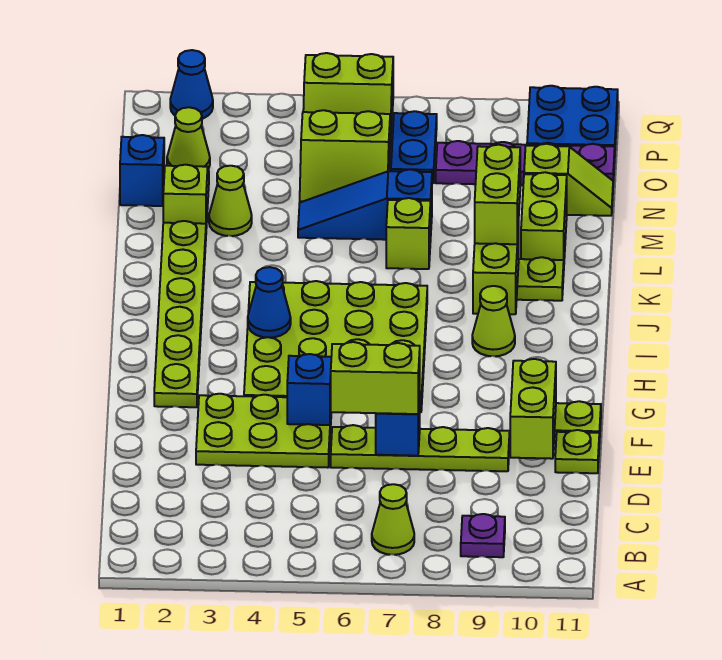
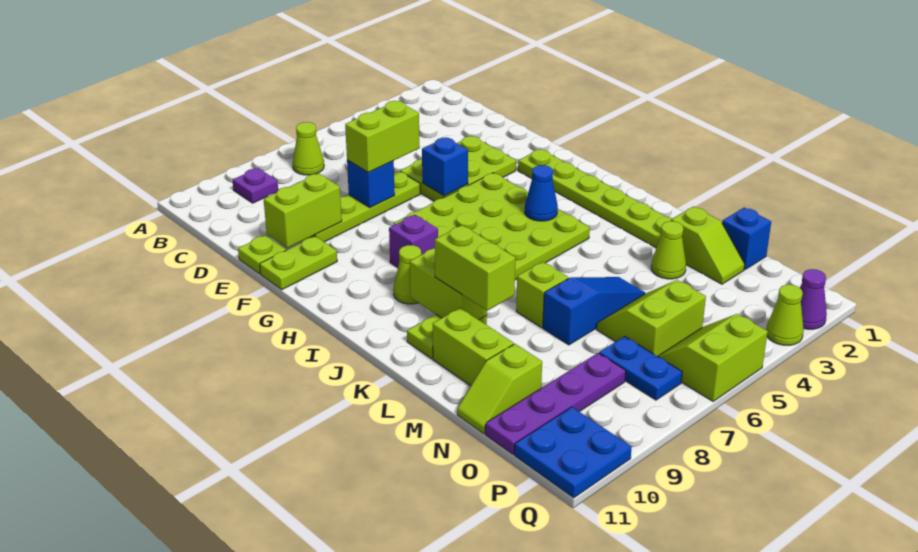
lime brick E10:F10 level 2 -> lime brick E9:E10 level 2
none -> purple brick H8 level 1
lime cone O2 level 1 -> lime cone Q3 level 1
blue cone Q2 level 1 -> purple cone Q2 level 1

